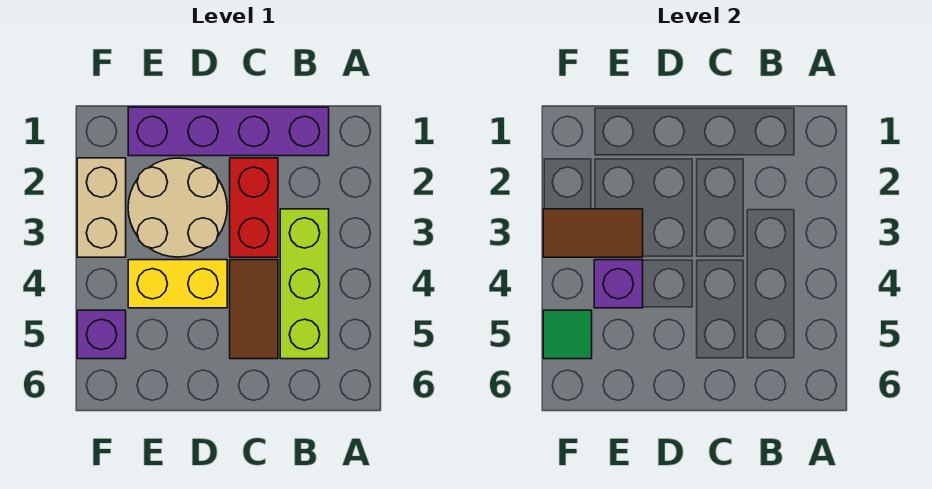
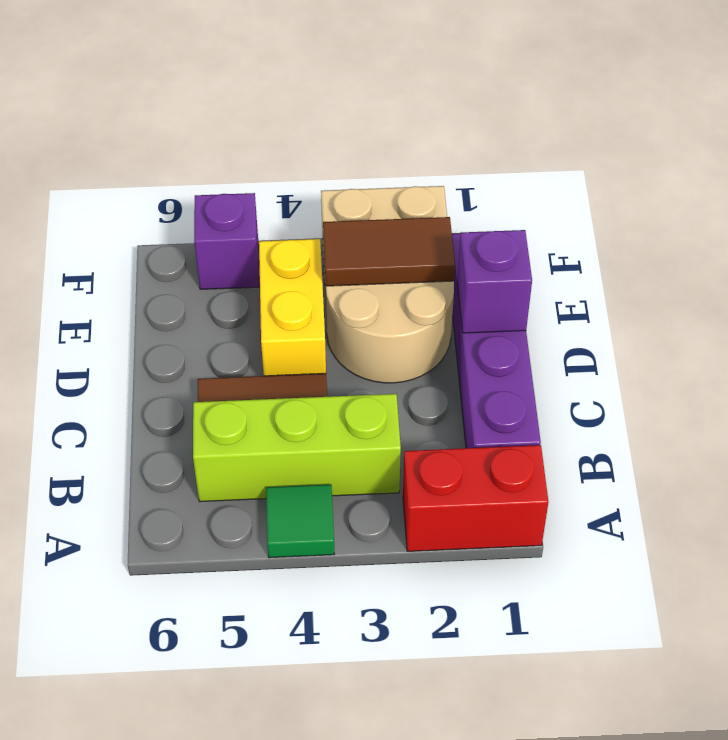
red brick C2:C3 level 1 -> red brick A1:A2 level 1
brown tile E3:F3 level 2 -> brown tile E2:E3 level 2
purple brick E4 level 2 -> purple brick D1 level 2
green tile F5 level 2 -> green tile A4 level 1

